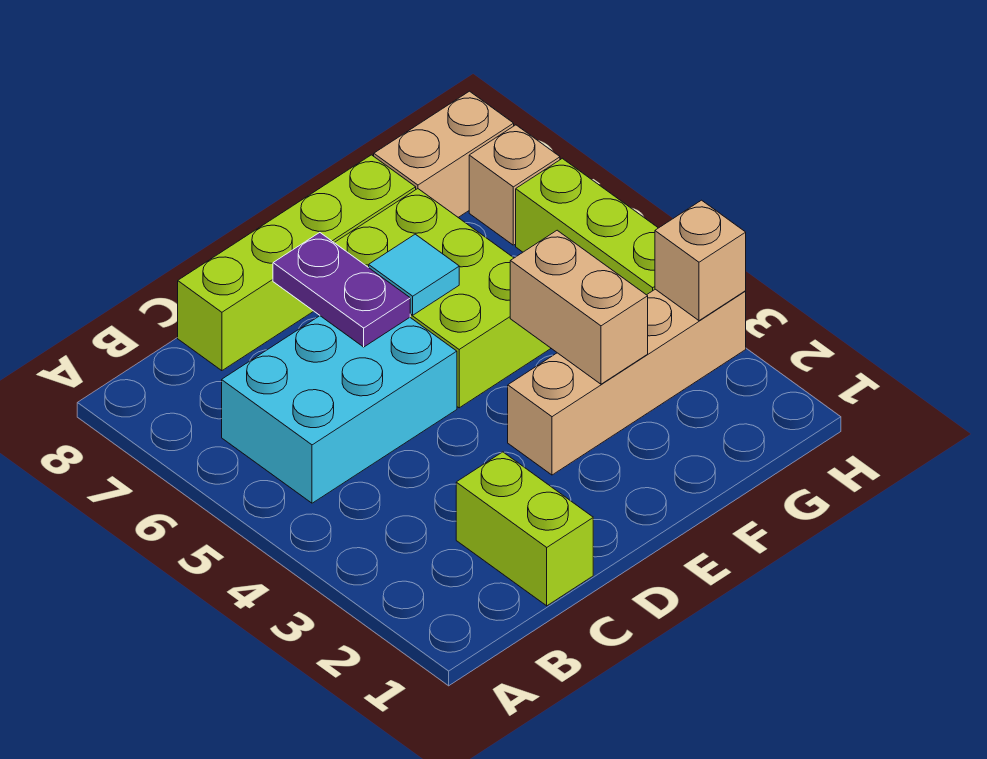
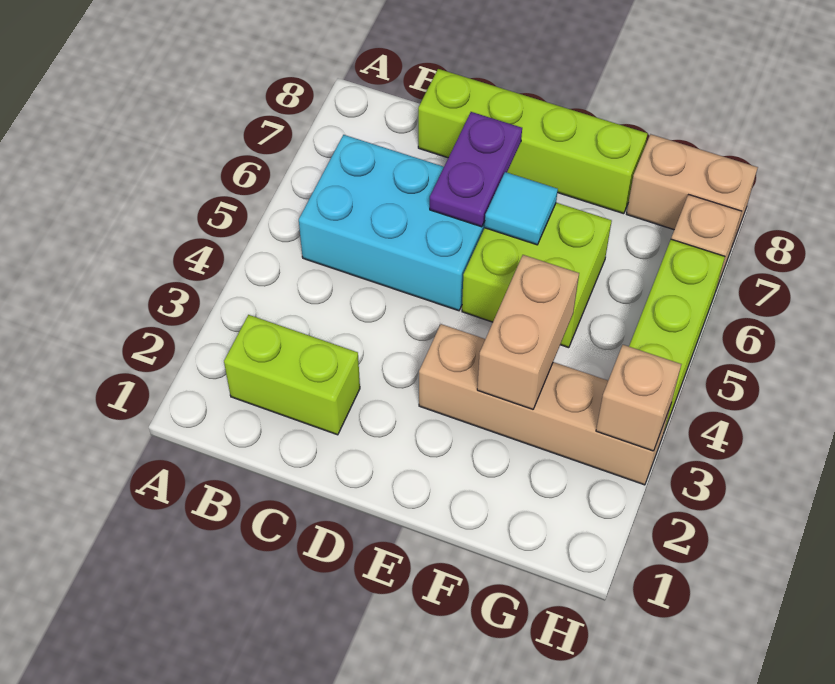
lime brick C1:C2 level 1 -> lime brick B2:C2 level 1
lime brick E5:F7 level 1 -> lime brick E5:F6 level 1

